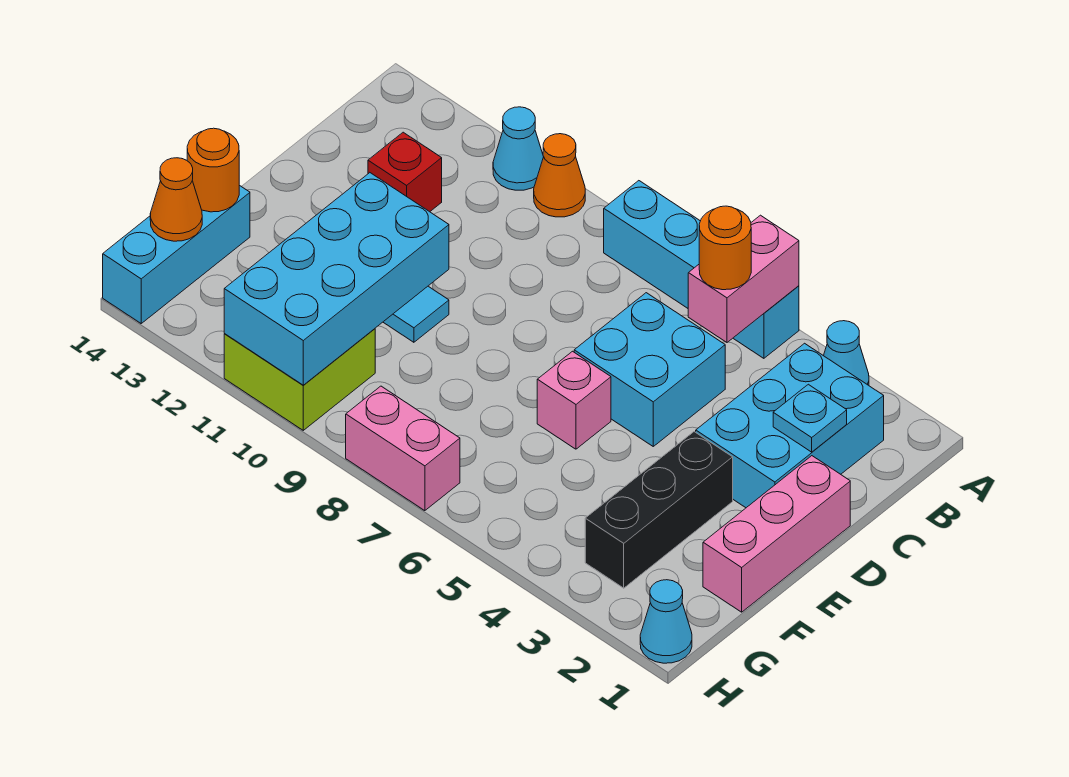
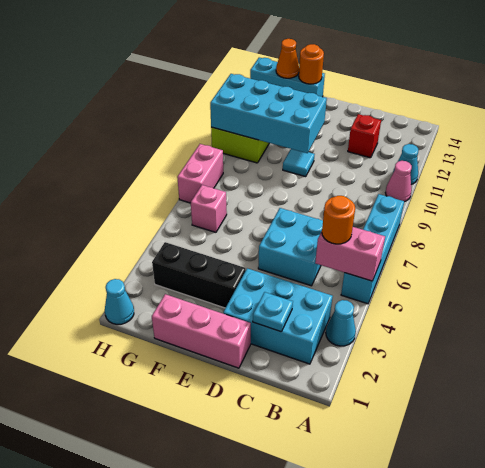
orange cone A10 level 1 -> pink cone A10 level 1
pink brick E6 level 1 -> pink brick G6 level 1

